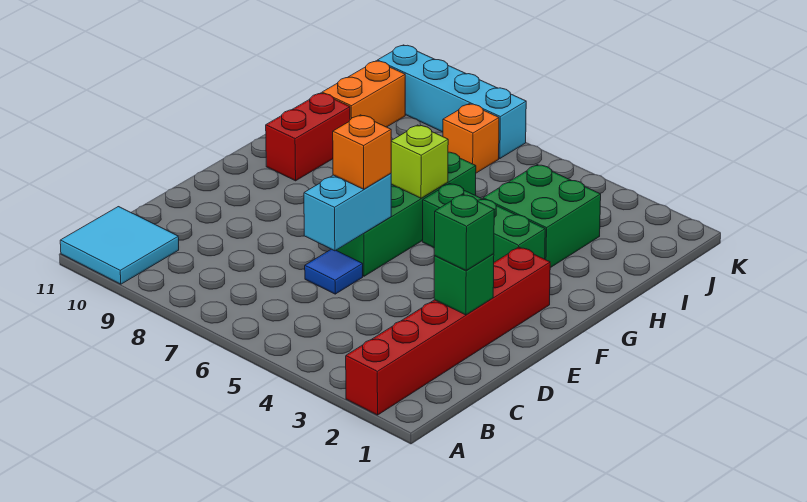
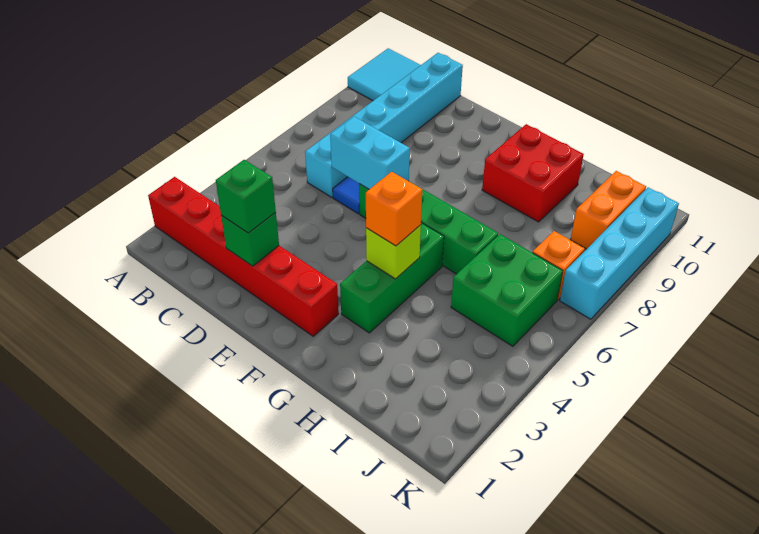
none -> cyan brick C6:C11 level 1
orange brick E6 level 3 -> orange brick G4 level 3
lime brick G6 level 2 -> lime brick G4 level 2
red brick G10:H10 level 1 -> red brick G9:H10 level 1
green brick H3:I4 level 1 -> green brick I5:J6 level 1
orange brick I10:J10 level 1 -> orange brick J9:J10 level 1

